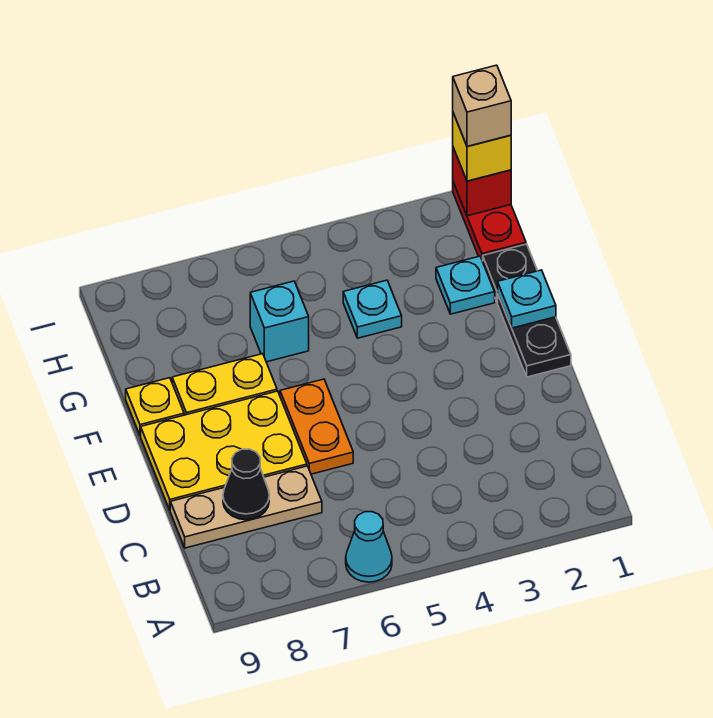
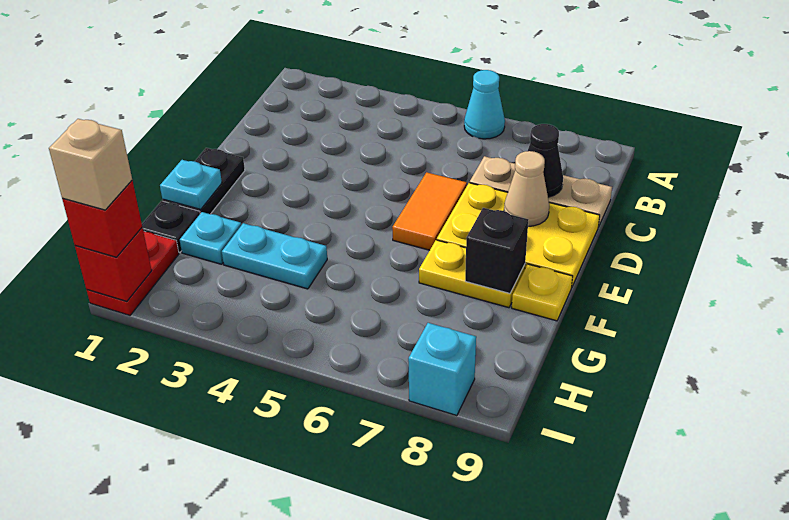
orange plate D6:E6 level 1 -> orange tile D6:E6 level 1
none -> tan cone D8 level 2
none -> black brick F8 level 2
cyan plate G4 level 1 -> cyan plate G3:G4 level 1
cyan brick G6 level 1 -> cyan brick I8 level 1
yellow brick I1 level 3 -> red brick I1 level 3

